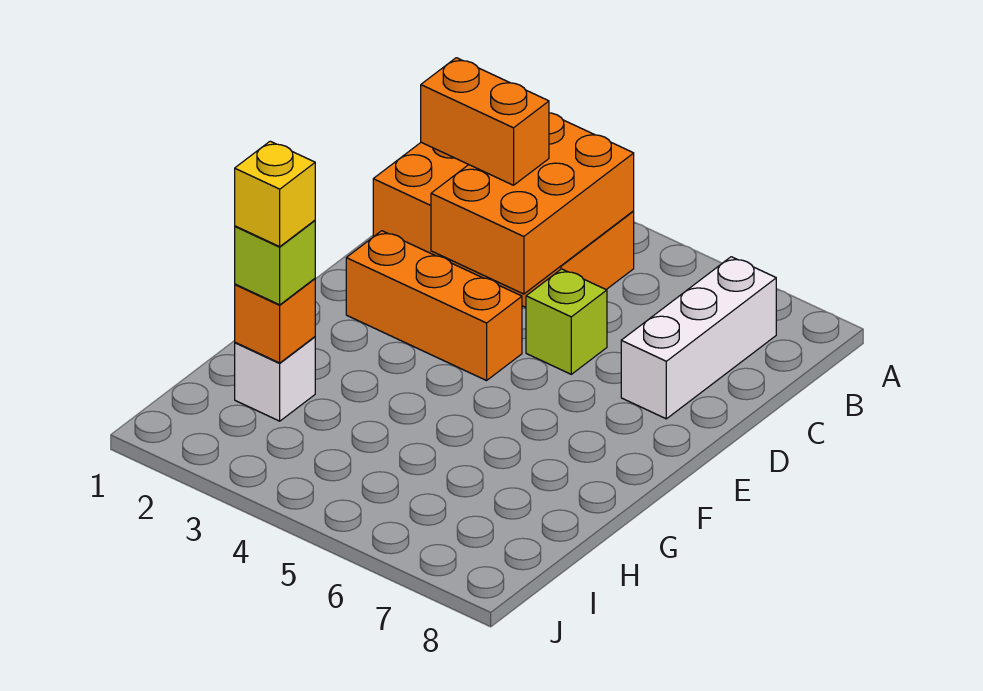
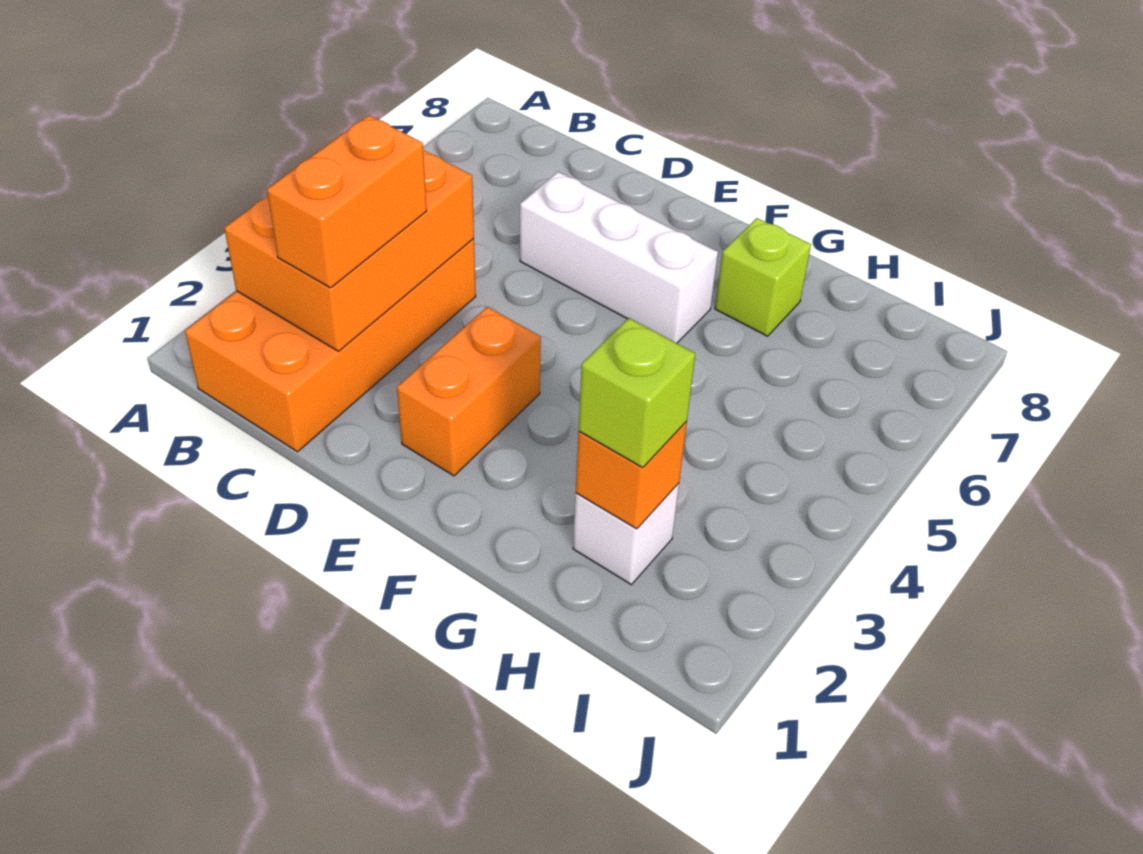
orange brick B3:D4 level 2 -> orange brick B2:C4 level 2
white brick B7:D7 level 1 -> white brick D6:F6 level 1
lime brick D5 level 1 -> lime brick G7 level 1
orange brick E2:E4 level 1 -> orange brick E2:E3 level 1
yellow brick H2 level 4 -> none

